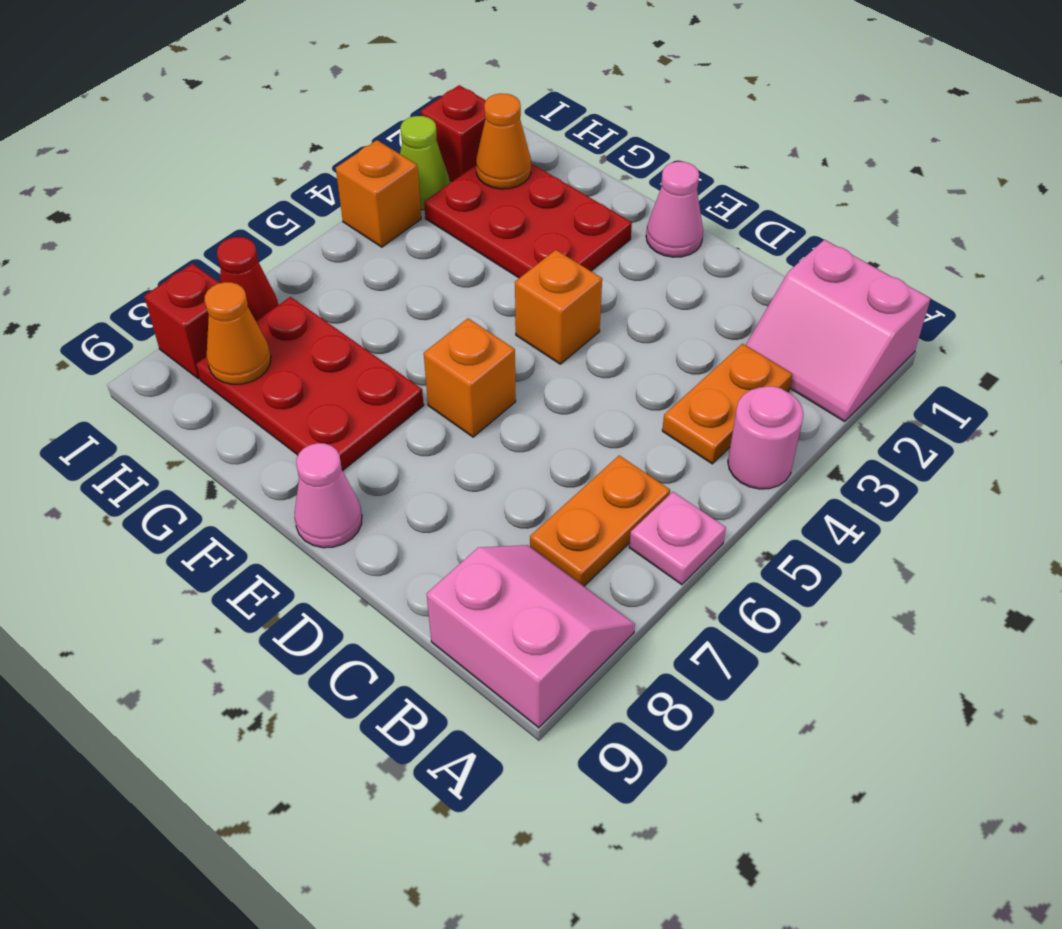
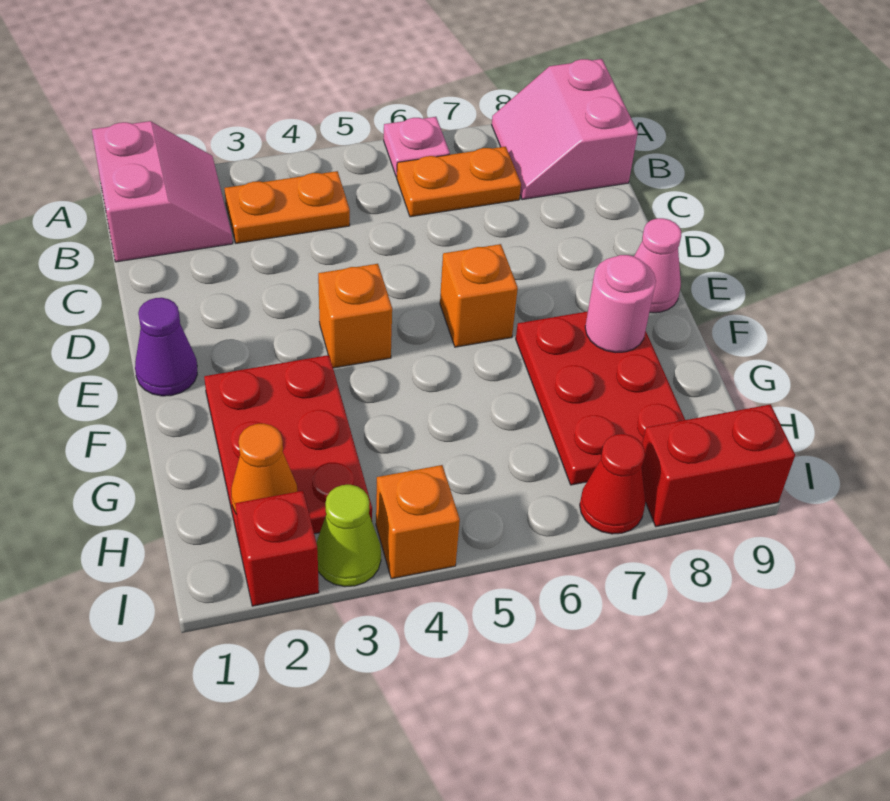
pink round brick A4 level 1 -> pink round brick F8 level 2
pink cone E1 level 1 -> purple cone E1 level 1
orange cone H8 level 2 -> none
red brick I8 level 1 -> red brick I8:I9 level 1

